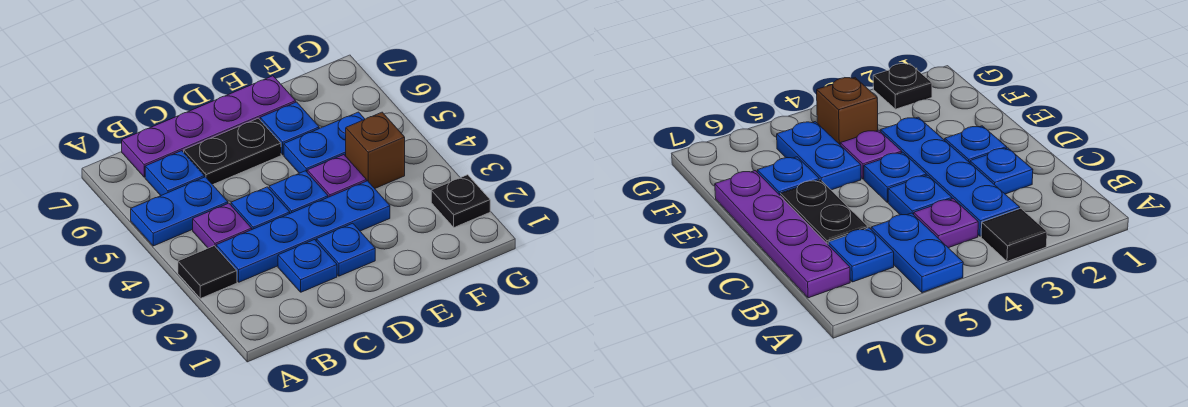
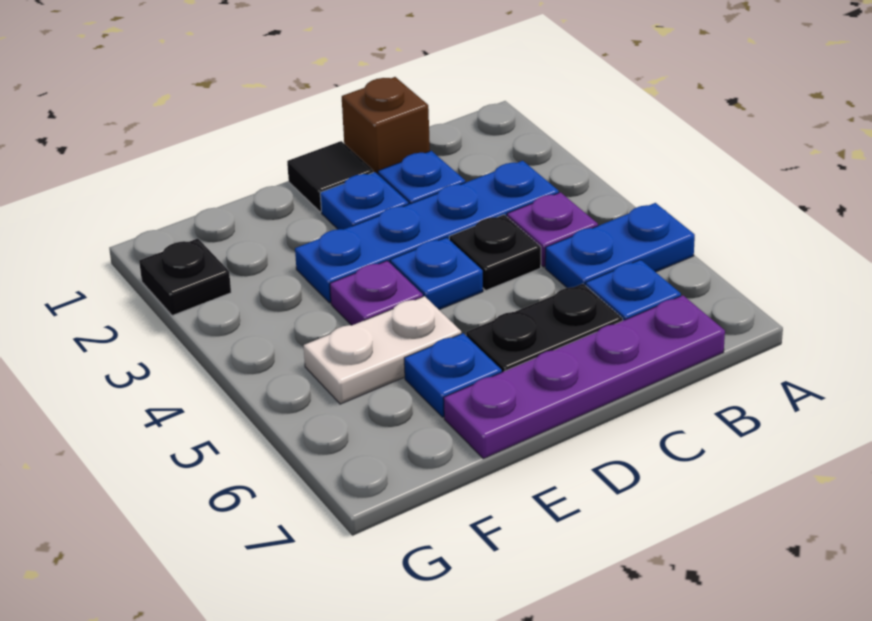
black tile A3 level 1 -> black tile D1 level 1
blue plate C4 level 1 -> black plate C4 level 1
blue plate E5:F5 level 1 -> white plate E5:F5 level 1
brown brick F4 level 1 -> brown brick C1 level 1

